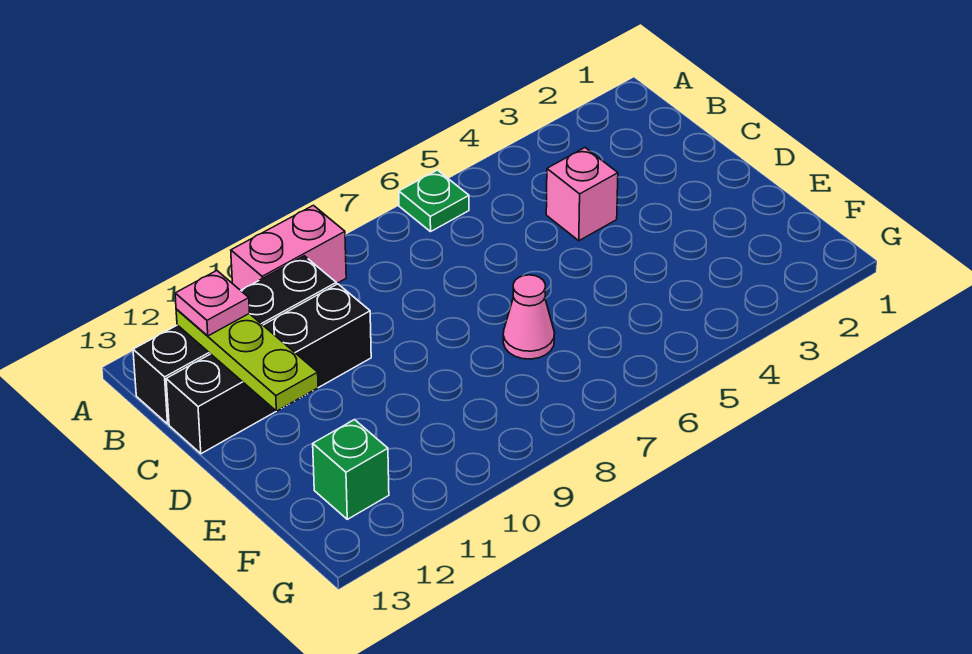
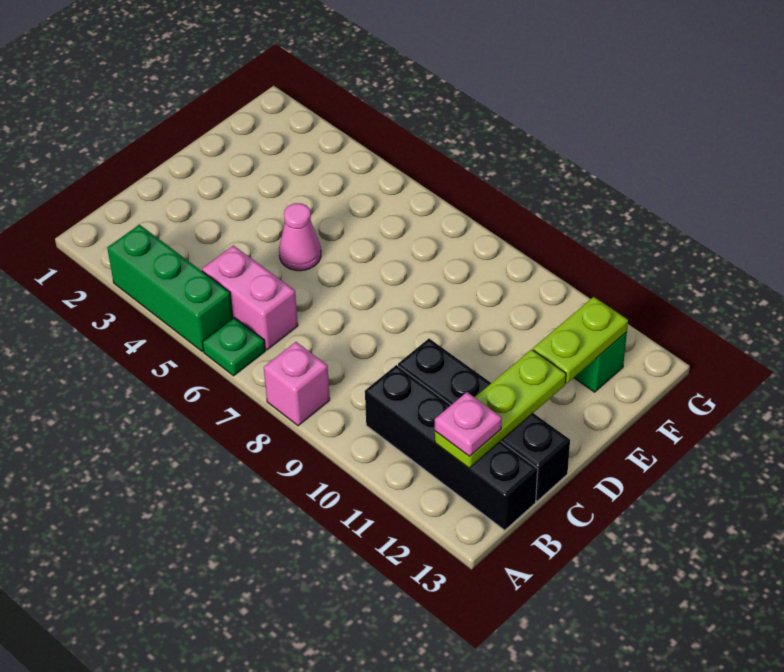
none -> green brick A3:A5 level 1
pink brick A9:A10 level 1 -> pink brick B5:B6 level 1
pink brick C4 level 1 -> pink brick A8 level 1
pink cone E7 level 1 -> pink cone D5 level 1
none -> lime plate E12:F12 level 2

